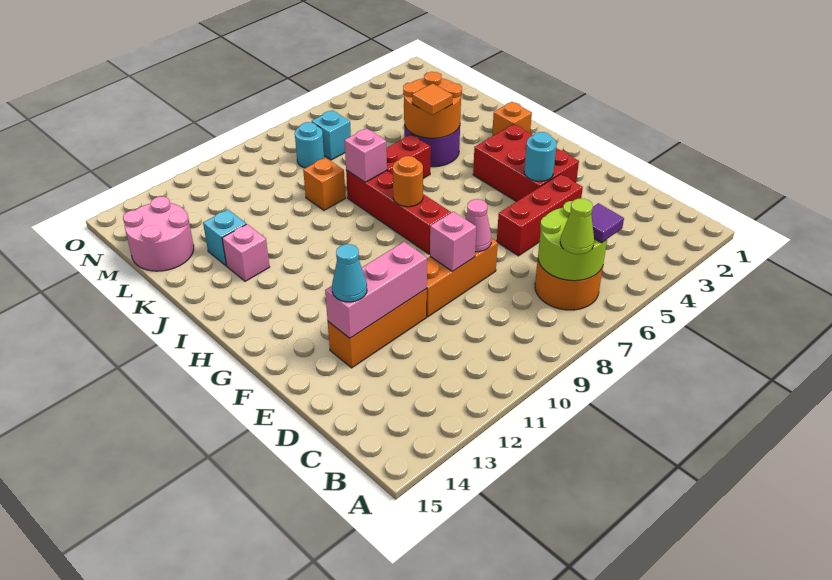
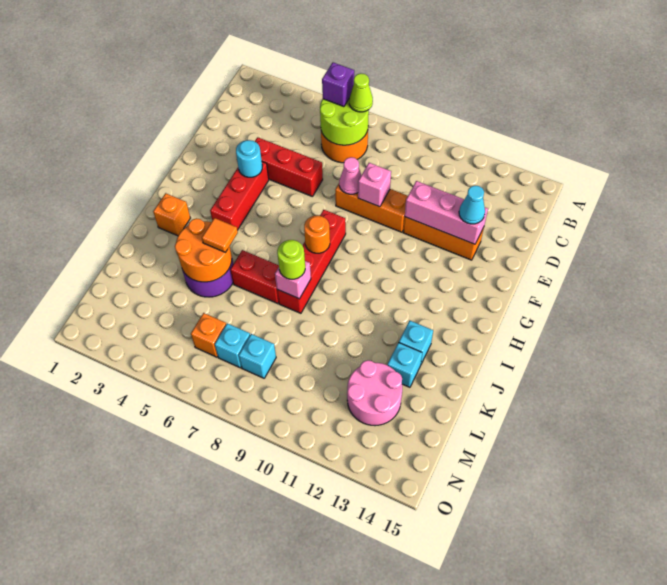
purple tile B6 level 3 -> purple brick B6 level 3
red brick F3:H4 level 1 -> red brick F4:H4 level 1
none -> lime round brick J8 level 3
pink brick J13 level 1 -> cyan brick J13 level 1
orange brick K9 level 1 -> orange brick M6 level 1
pink round brick L14:M15 level 1 -> pink round brick L12:M13 level 1
cyan round brick M8 level 1 -> cyan brick M8 level 1

